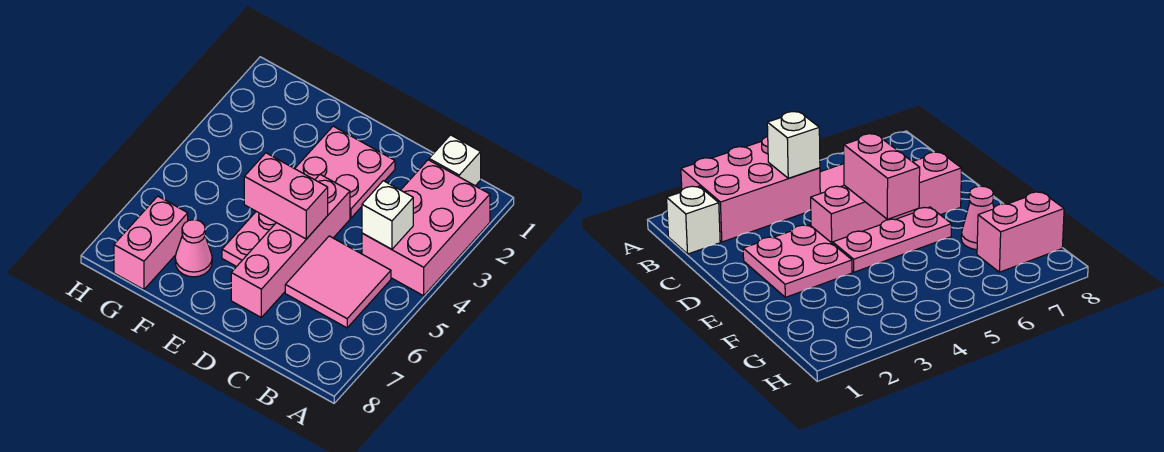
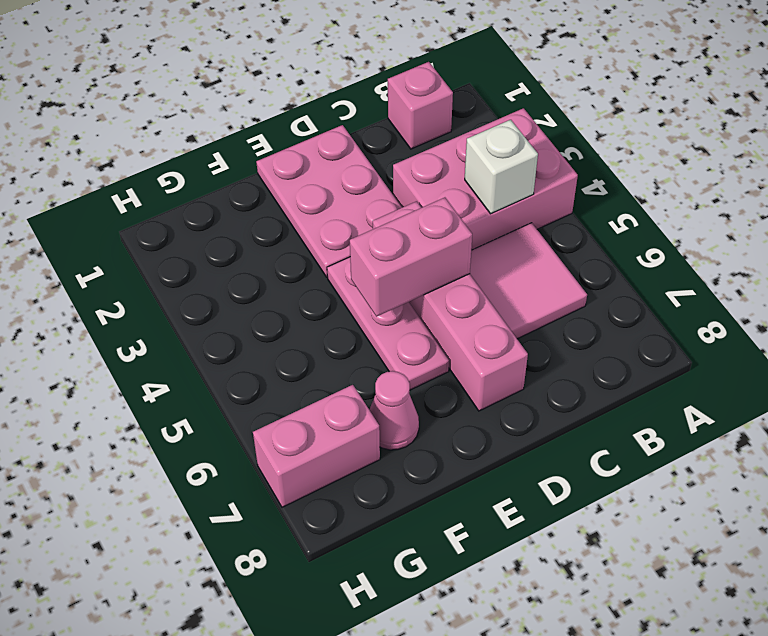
pink brick A2:B4 level 1 -> pink brick A3:C4 level 1
white brick B1 level 1 -> pink brick B1 level 1
pink plate D2:E3 level 1 -> pink plate D1:E3 level 1
pink brick G7:G8 level 1 -> pink brick G7:H7 level 1

